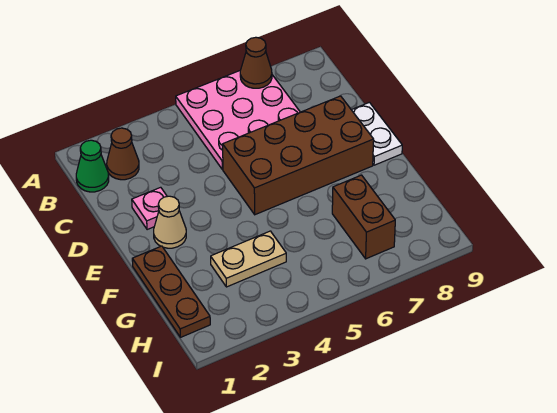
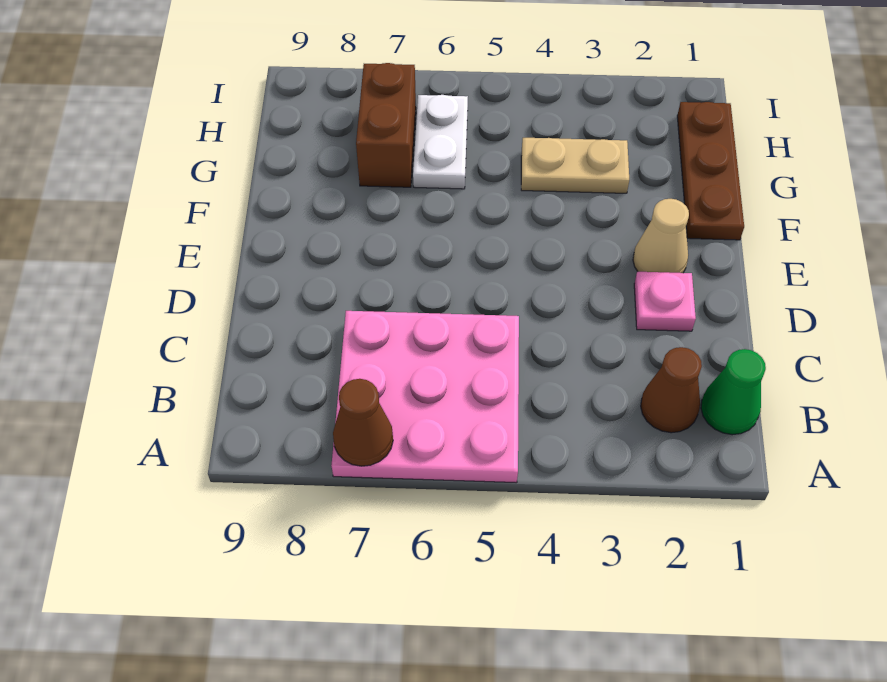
brown brick D5:E8 level 1 -> none
white plate D9:E9 level 1 -> white plate G6:H6 level 1

